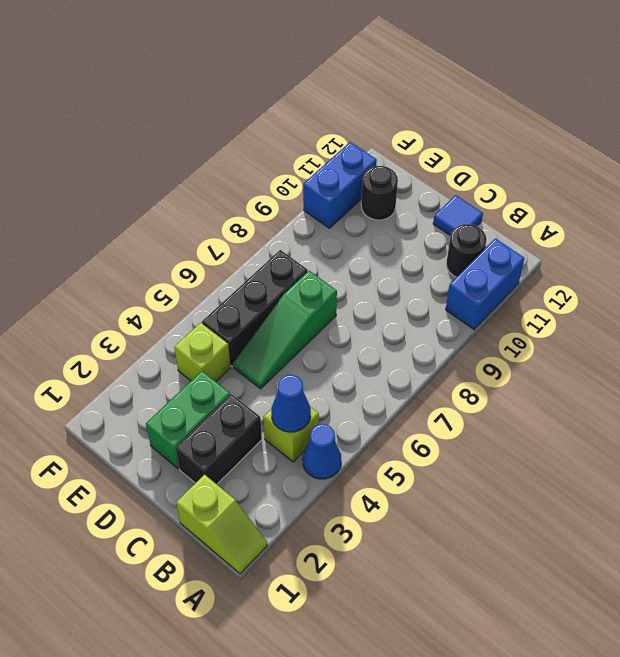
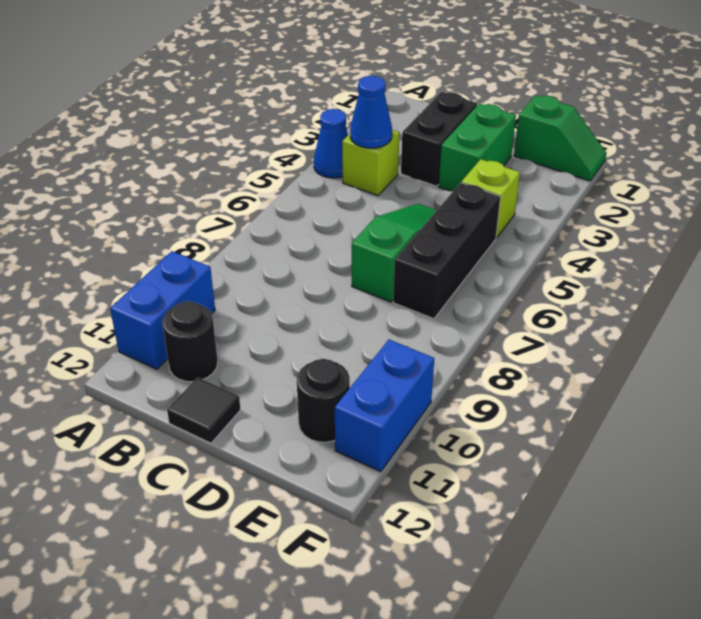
lime slope A1:B1 level 1 top B -> none
blue tile C12 level 1 -> black tile C12 level 1
none -> green slope E1:F1 level 1 top E

